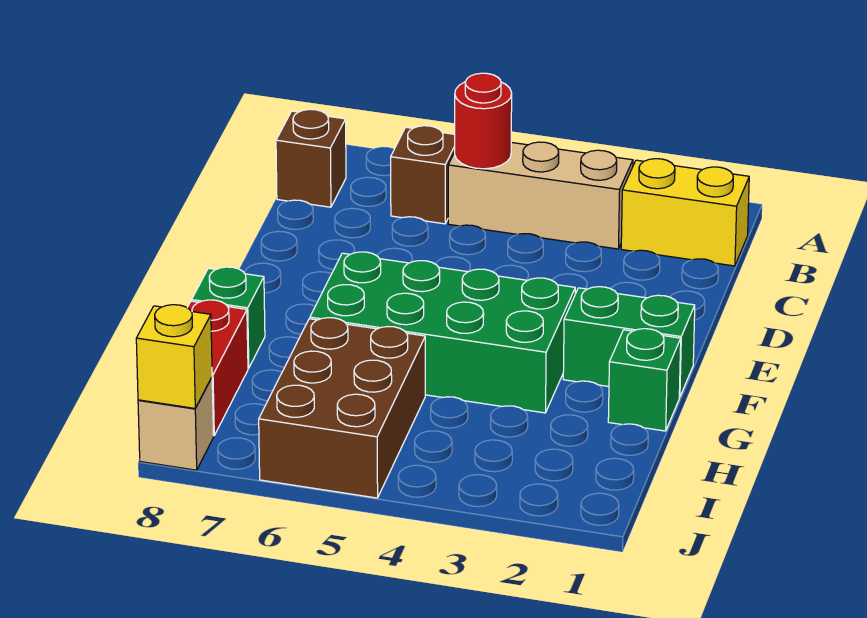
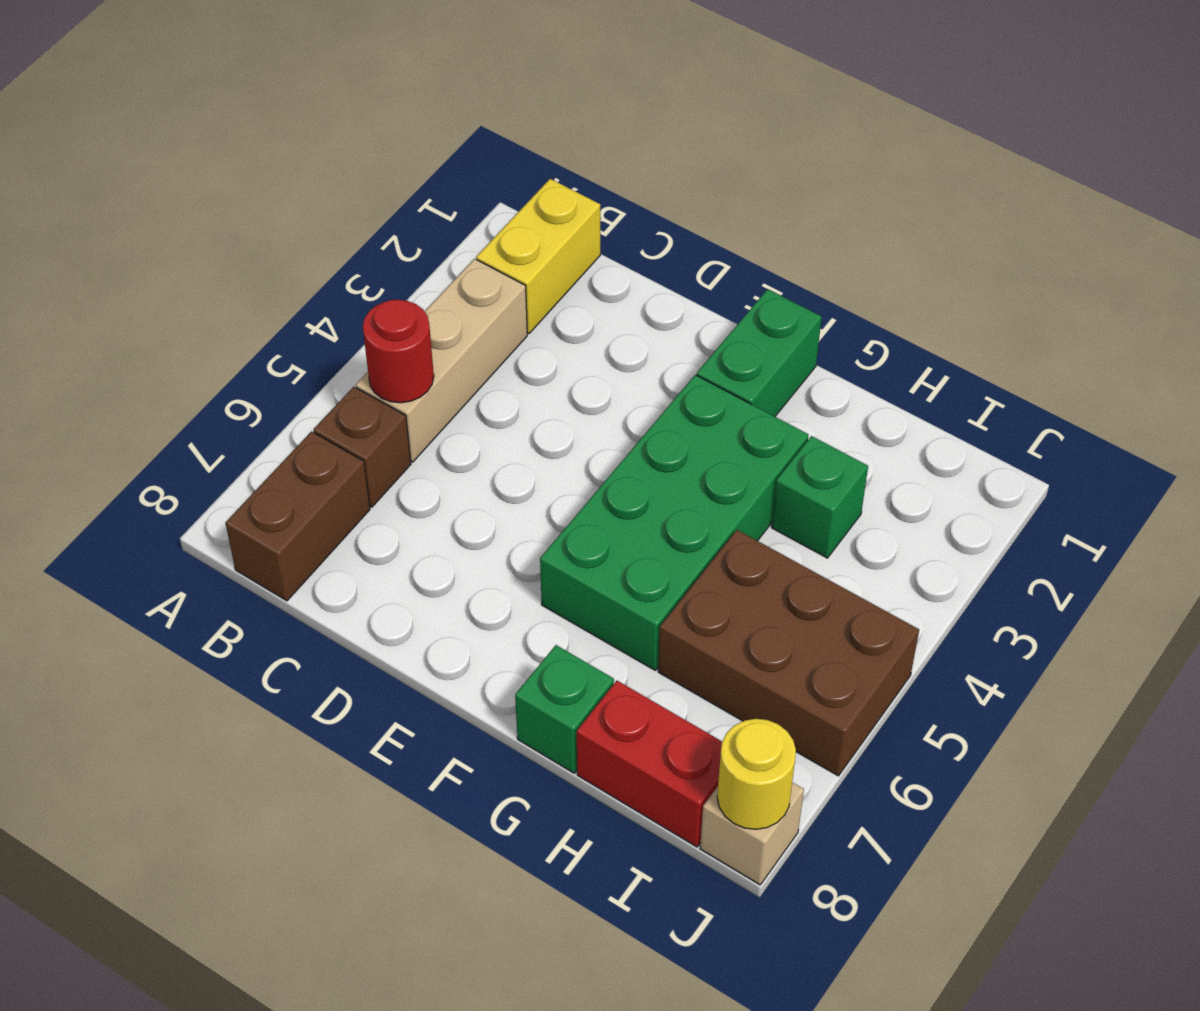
brown brick B8 level 1 -> brown brick B7:B8 level 1
green brick G1 level 1 -> green brick H3 level 1
yellow brick J8 level 2 -> yellow round brick J8 level 2

